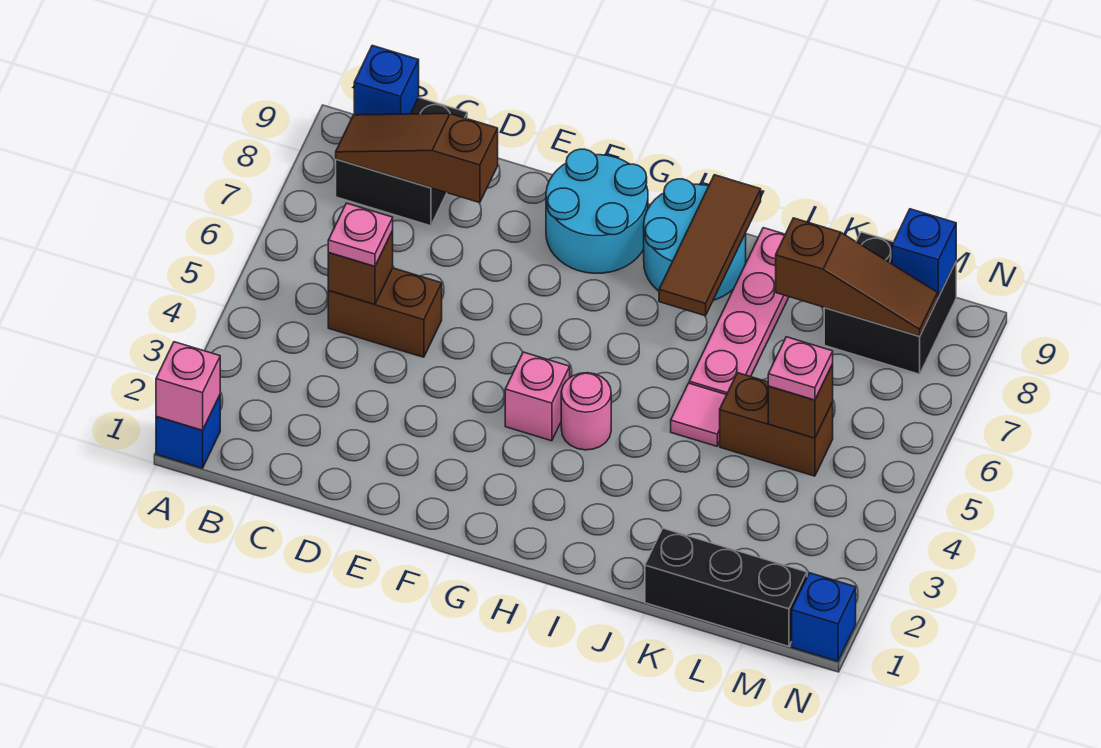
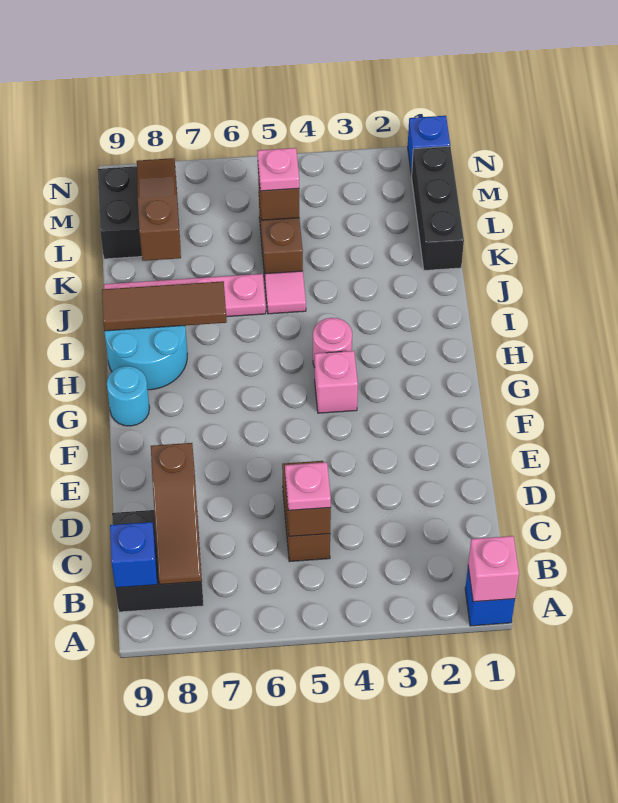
cyan round brick F8:G9 level 1 -> cyan round brick G9 level 1
blue brick M9 level 2 -> none

